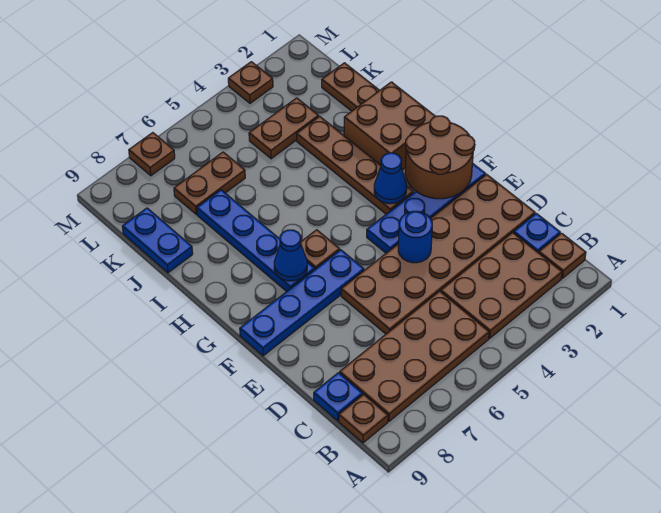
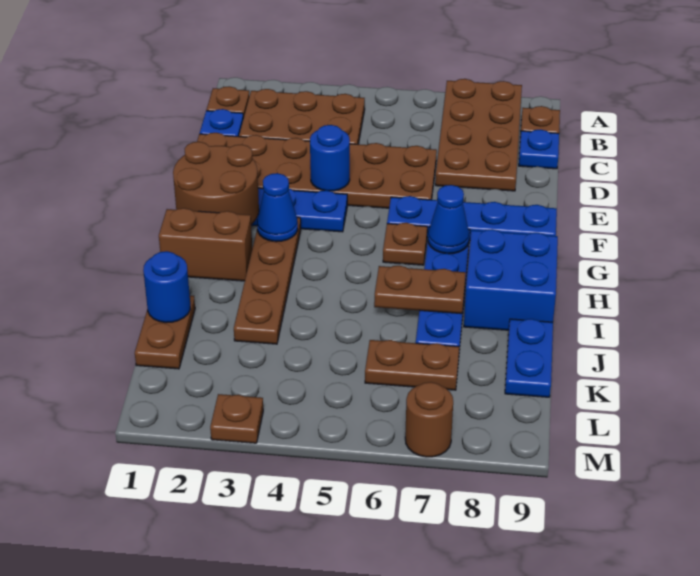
brown plate B5:C8 level 1 -> brown plate A7:D8 level 1
brown brick H1:I2 level 1 -> brown brick H1:H2 level 1
none -> blue brick H8:I9 level 1
none -> blue round brick J1 level 2
brown plate K3:K4 level 1 -> brown plate I6:I7 level 2
brown plate M7 level 1 -> brown round brick M7 level 1

